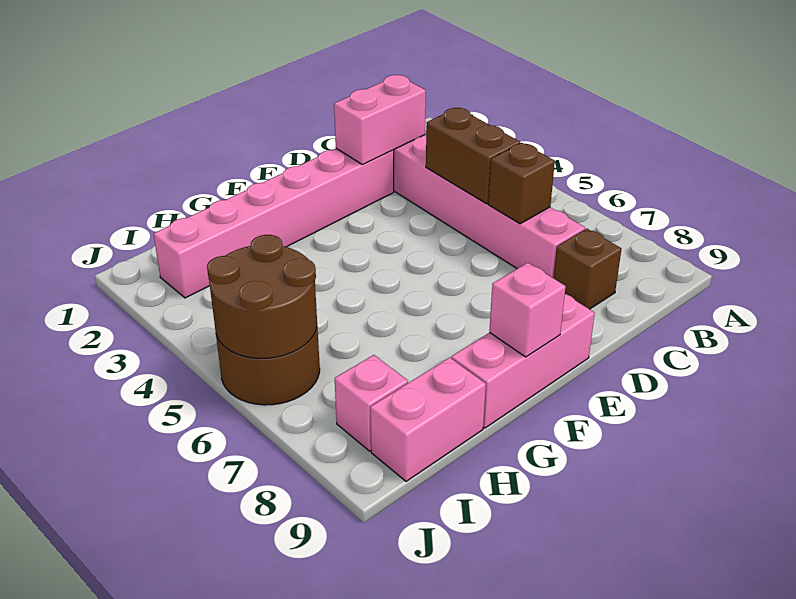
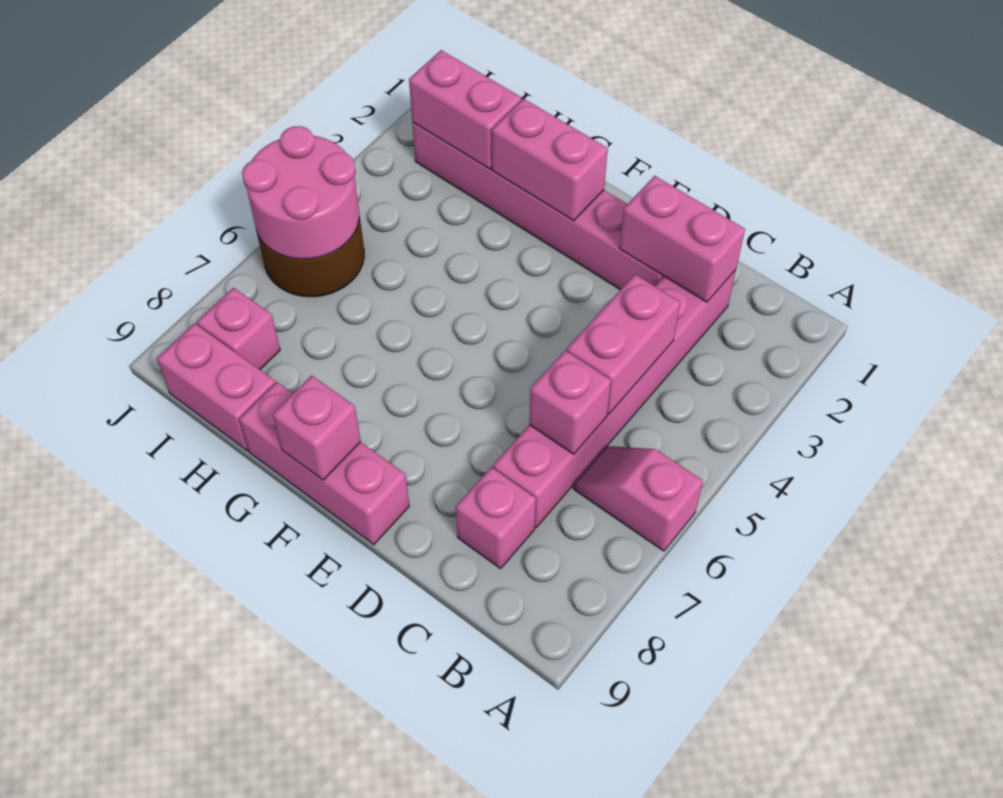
none -> pink slope A6:B6 level 1 top A
brown brick C4:C5 level 2 -> pink brick C4:C5 level 2
brown brick C6 level 2 -> pink brick C6 level 2
brown brick C8 level 1 -> pink brick C8 level 1
none -> pink brick F2:G2 level 2
none -> pink brick H2:I2 level 2
brown round brick I5:J6 level 2 -> pink round brick I5:J6 level 2

